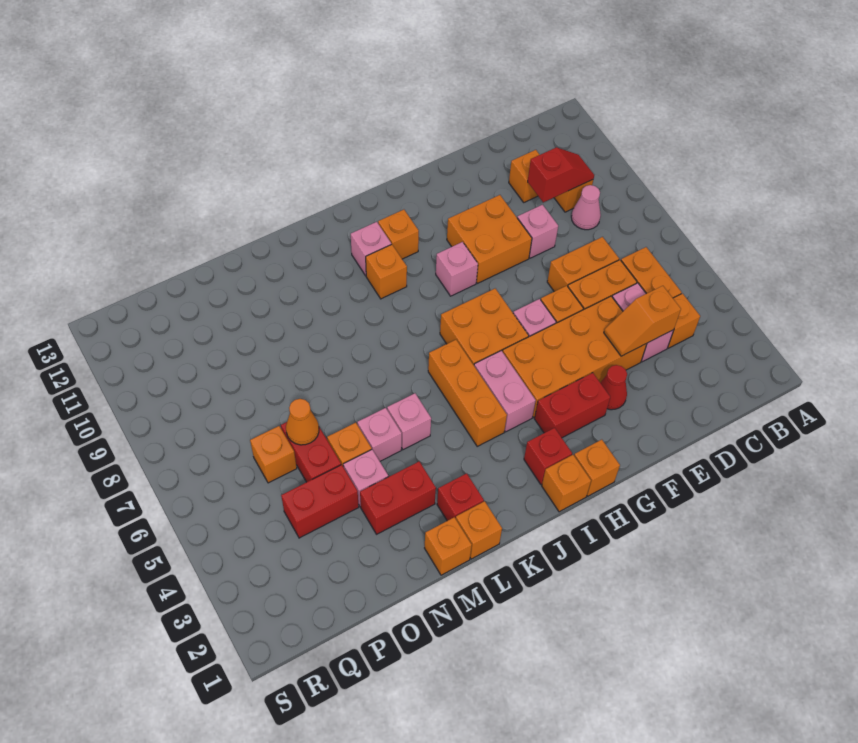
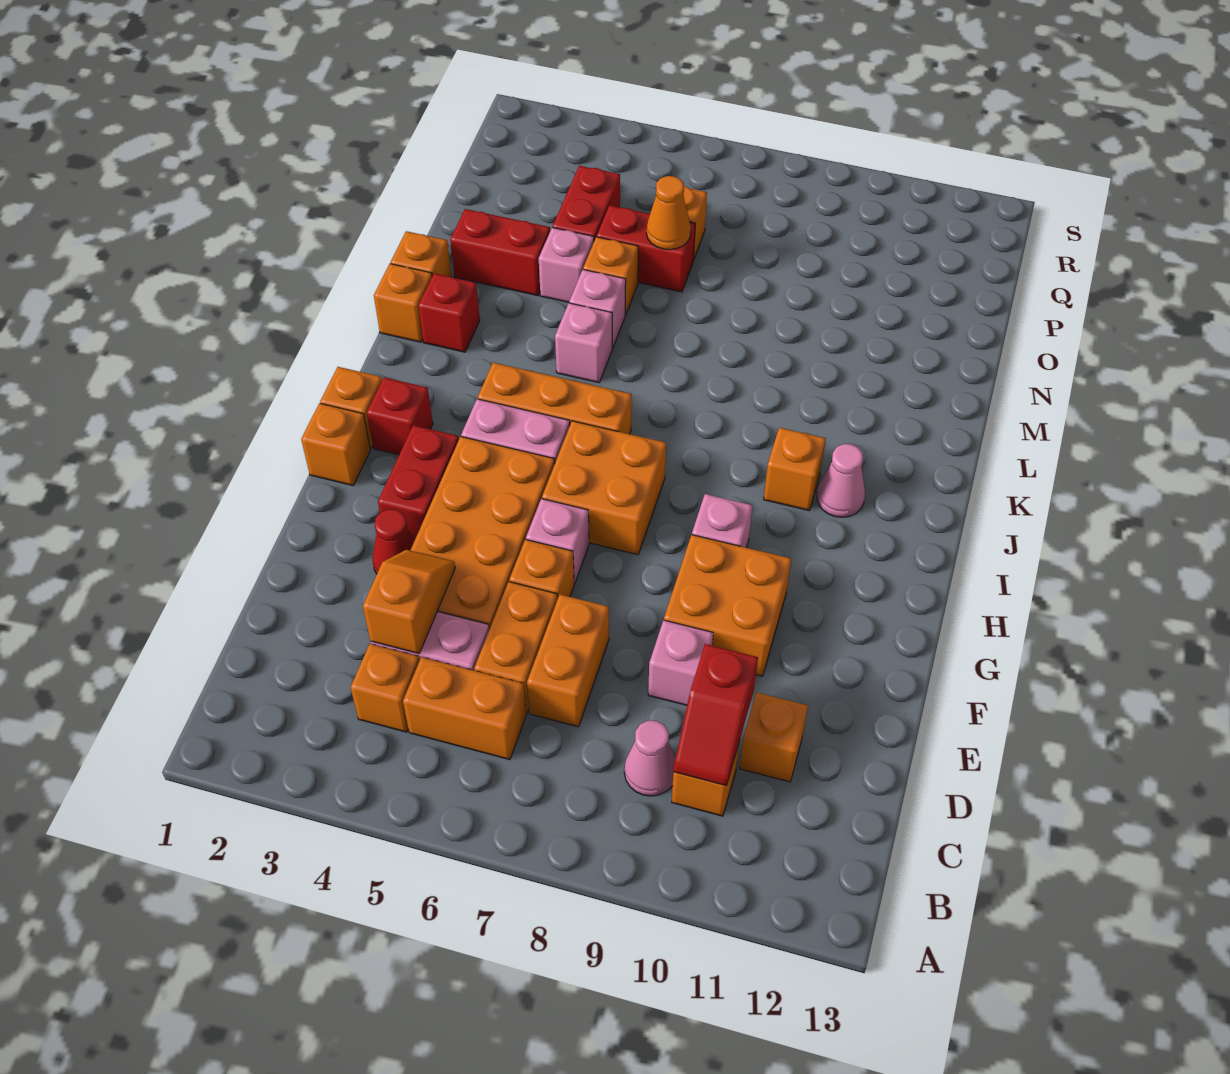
orange brick I11 level 1 -> none
pink brick J11 level 1 -> pink cone J11 level 1
red brick M3:N3 level 1 -> red brick N2:N3 level 1

